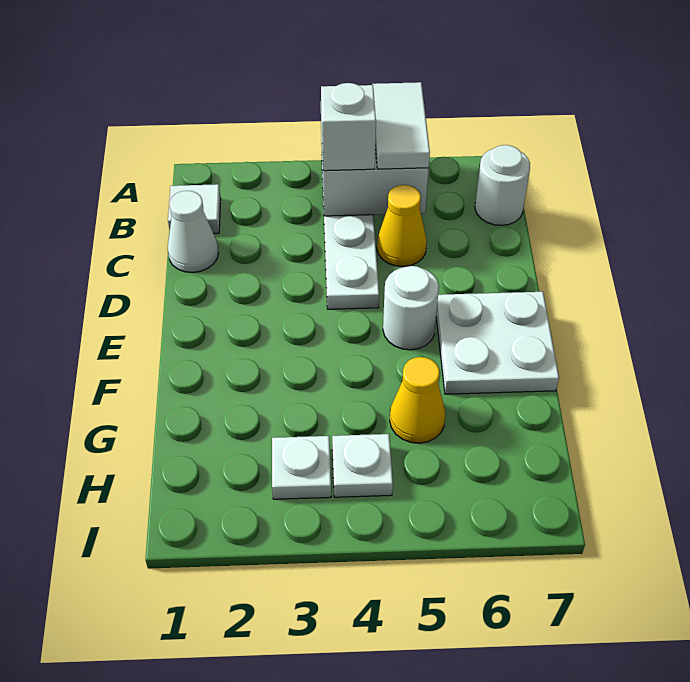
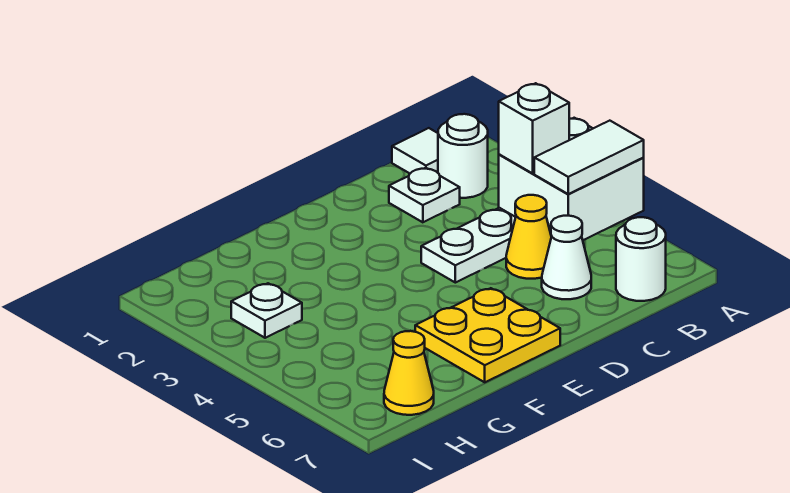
white cone C1 level 1 -> white cone C6 level 1
white round brick E5 level 1 -> white round brick B2 level 1
white plate E6:F7 level 1 -> yellow plate E6:F7 level 1
yellow cone G5 level 1 -> yellow cone H7 level 1
white plate H4 level 1 -> white plate C2 level 1

